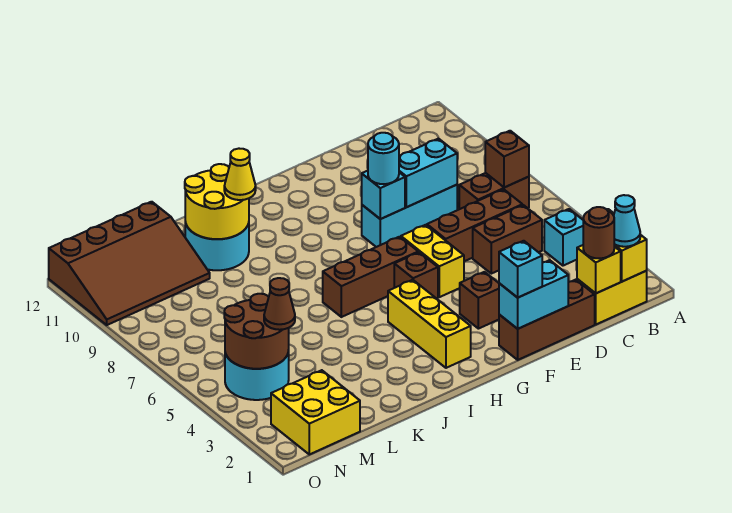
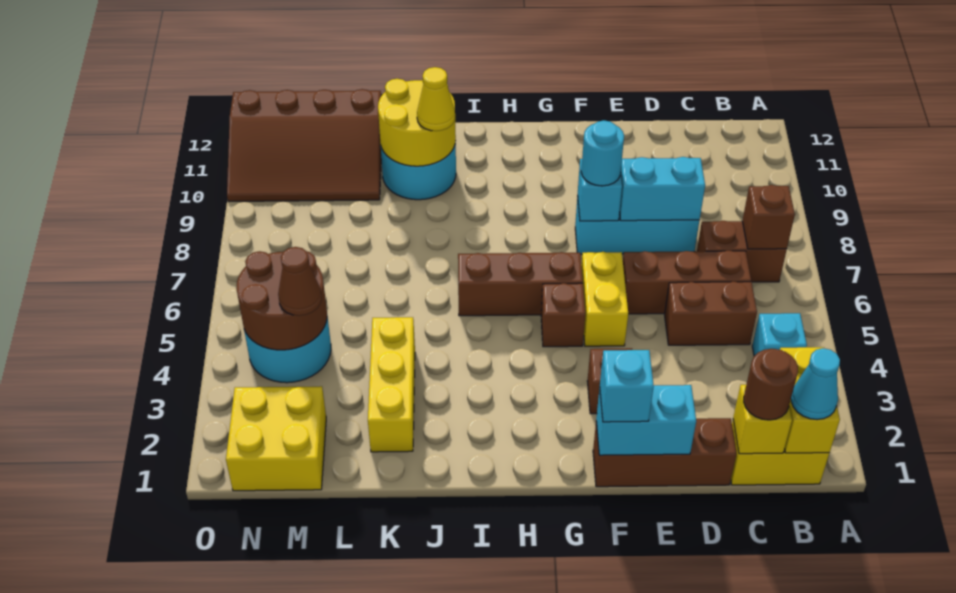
yellow brick H2:H4 level 1 -> yellow brick K2:K4 level 1

